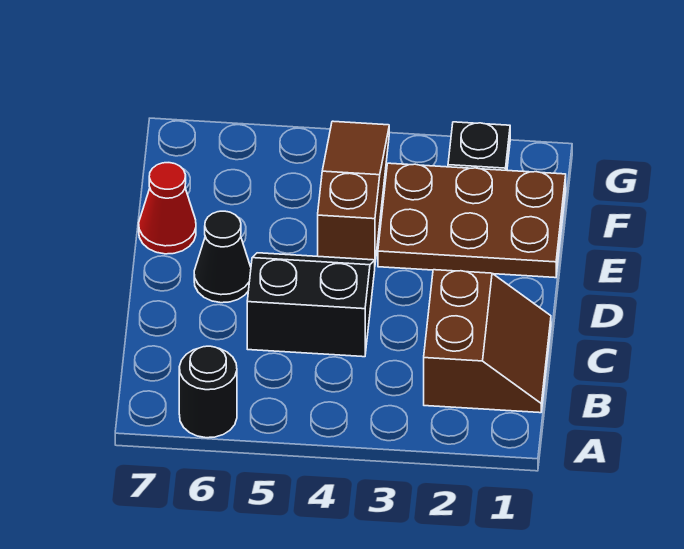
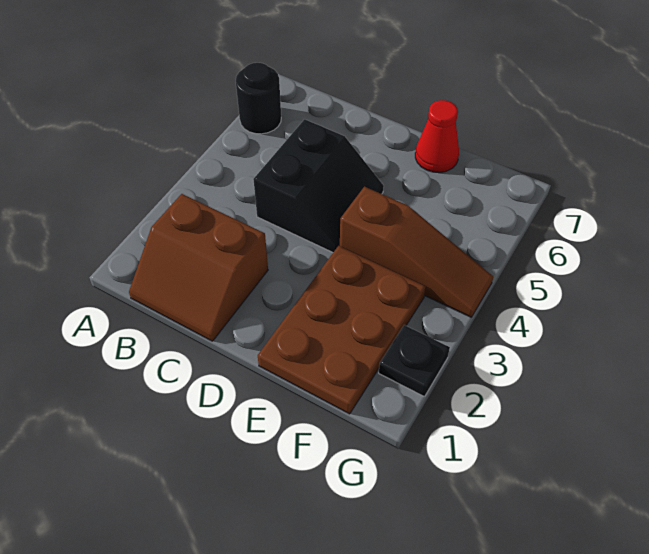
black cone D6 level 1 -> none

